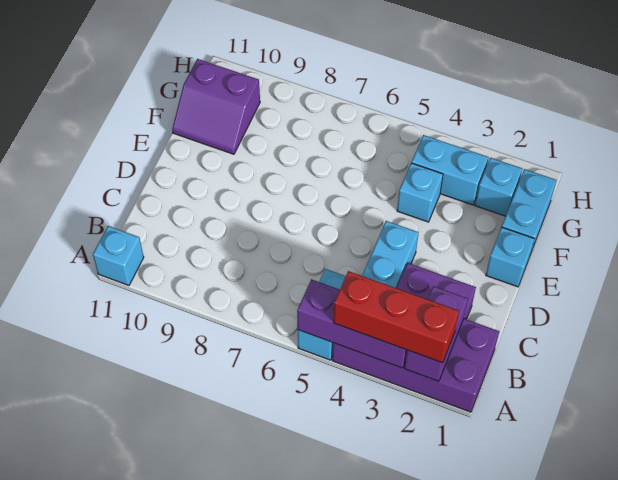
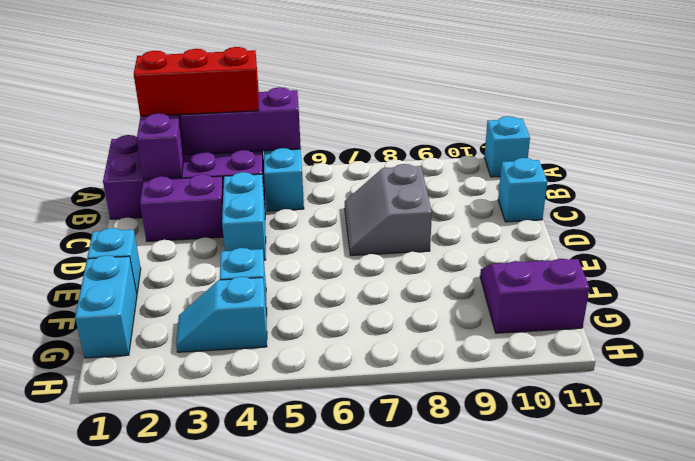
none -> grey slope C7:D8 level 1 top 8
cyan brick G2 level 1 -> cyan brick C11 level 1
cyan brick G3:G4 level 1 -> cyan slope G3:G4 level 1 top 4

